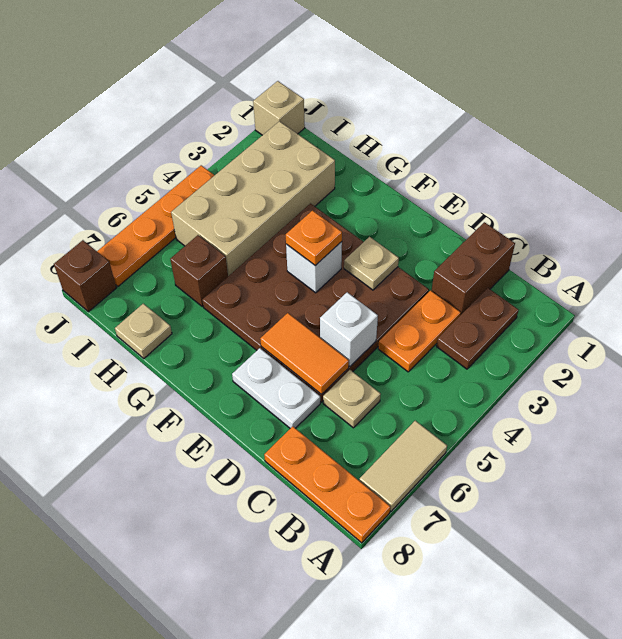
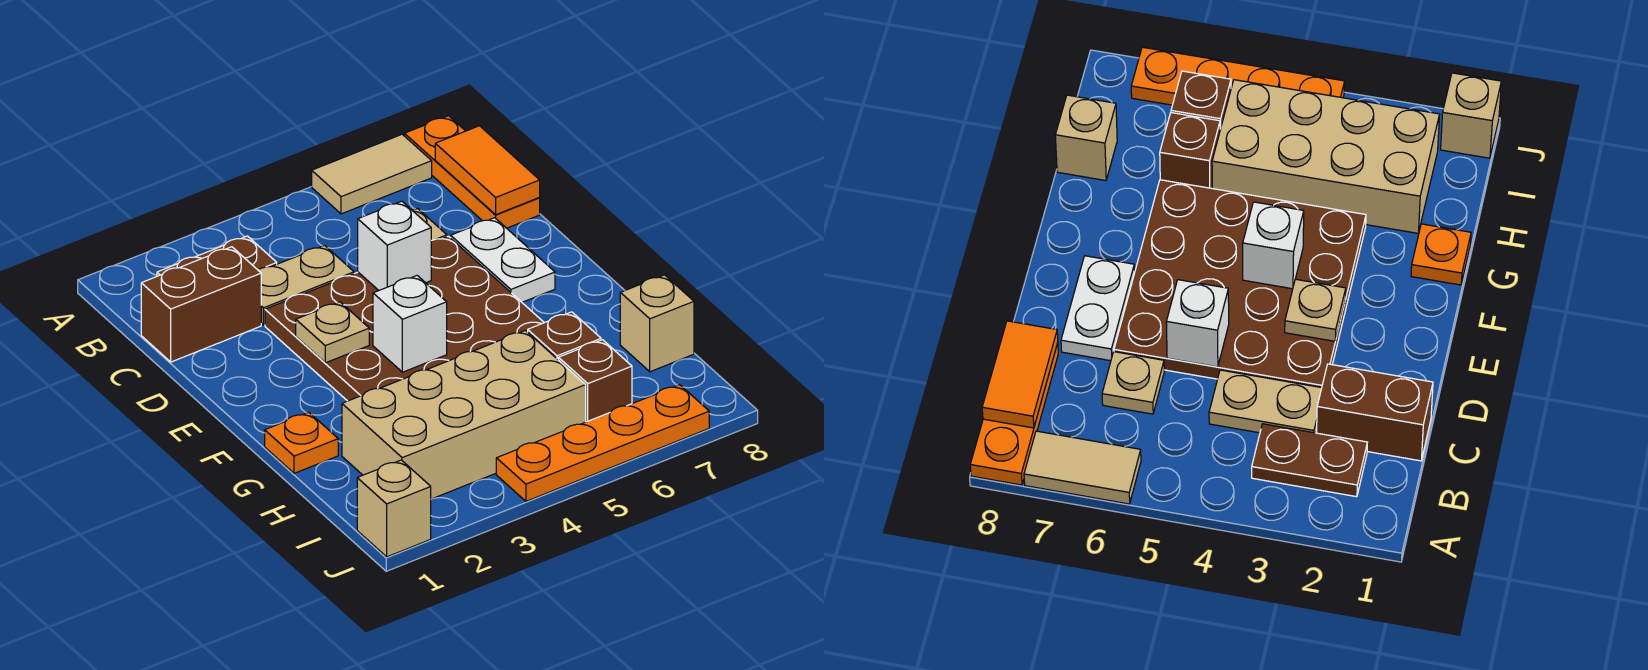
orange plate C3:C4 level 1 -> tan plate C3:C4 level 1
orange tile D6:E6 level 2 -> orange tile B8:C8 level 2
orange plate F4 level 3 -> orange plate G1 level 1
tan plate H8 level 1 -> tan brick H8 level 1
brown brick J8 level 1 -> brown brick I6 level 1

